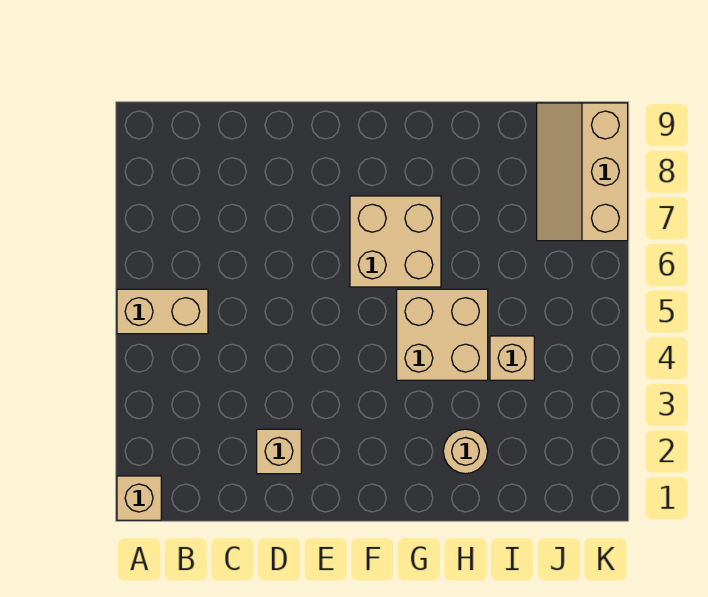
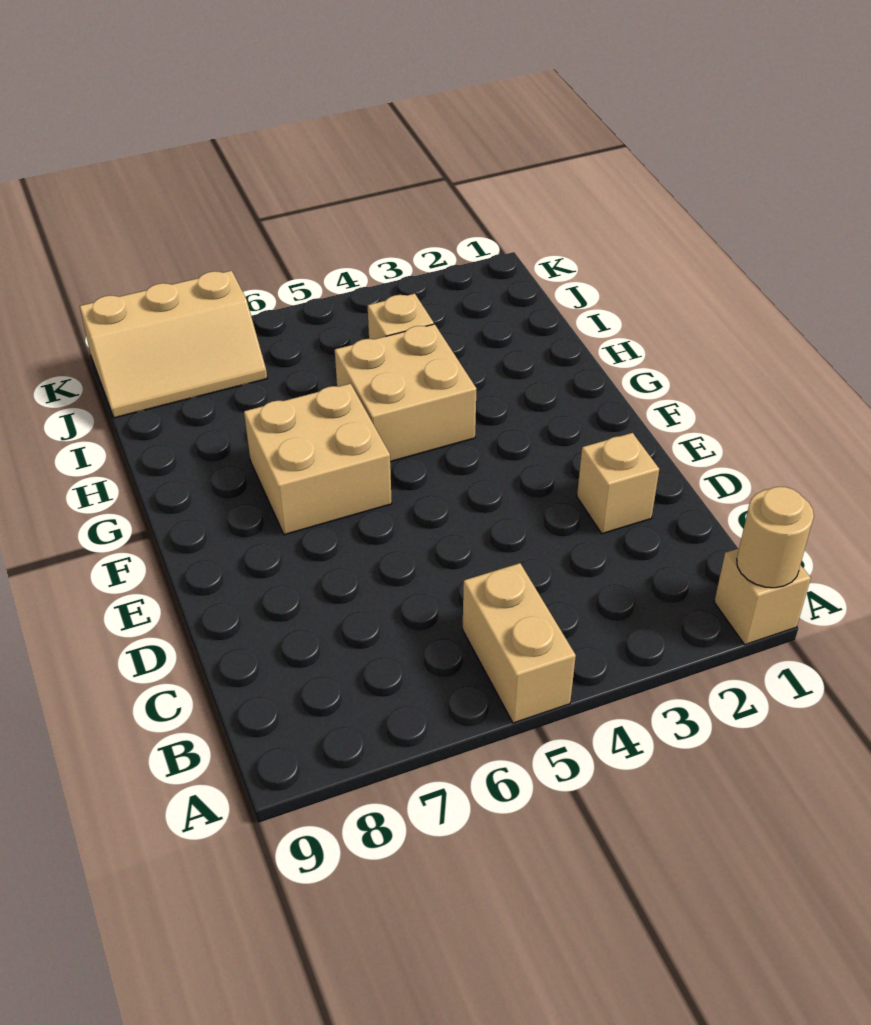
tan round brick H2 level 1 -> tan round brick A1 level 2

